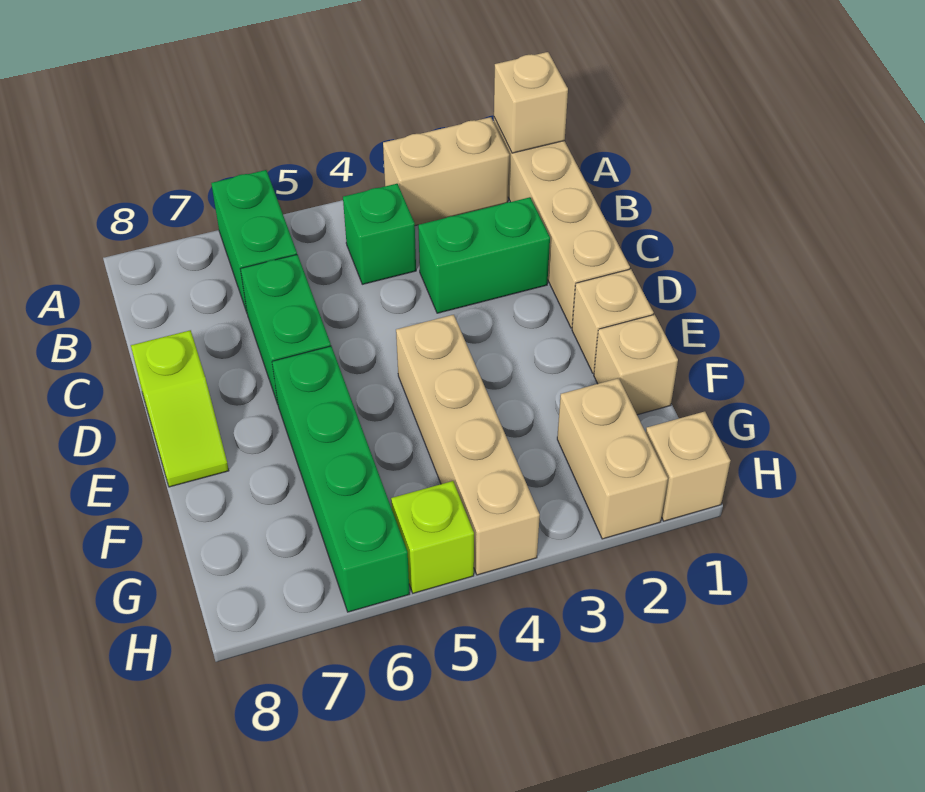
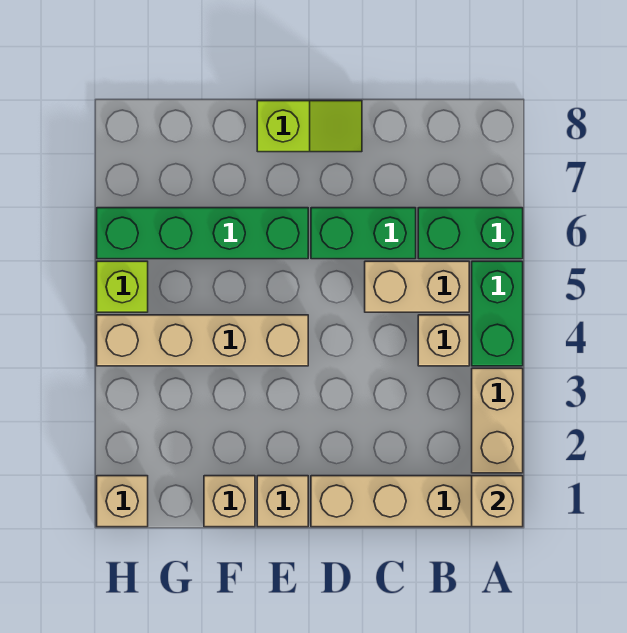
green brick B4 level 1 -> tan brick B4 level 1
green brick C2:C3 level 1 -> green brick A4:A5 level 1
lime slope D8:E8 level 1 top D -> lime slope D8:E8 level 1 top E
tan brick G2:H2 level 1 -> tan brick B5:C5 level 1

